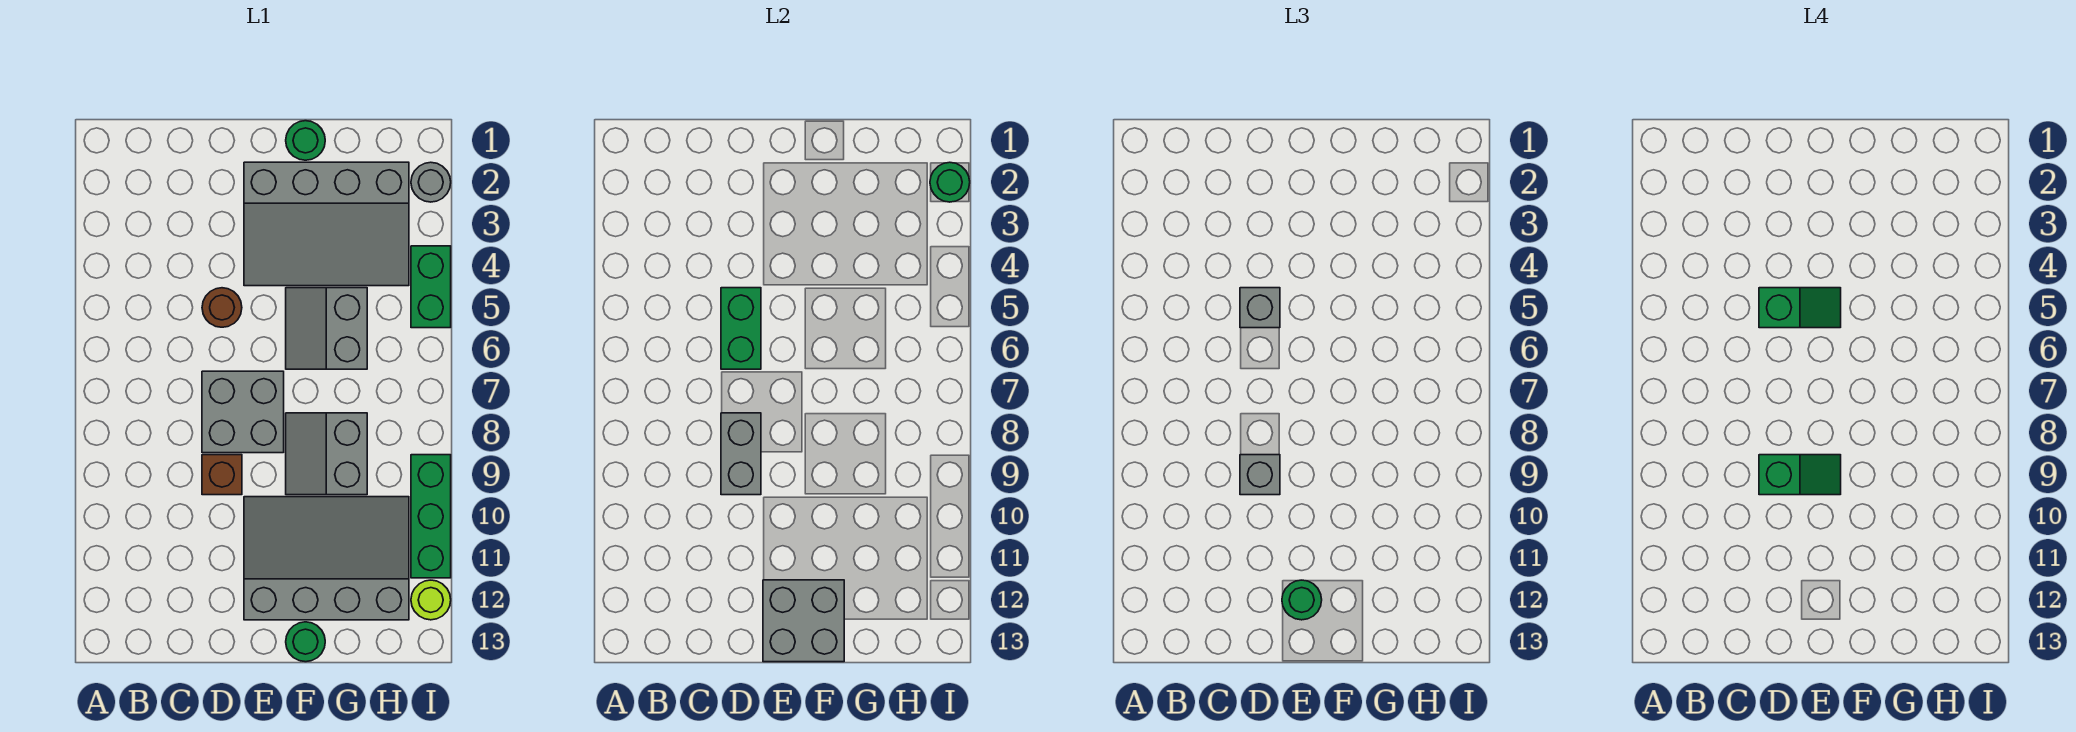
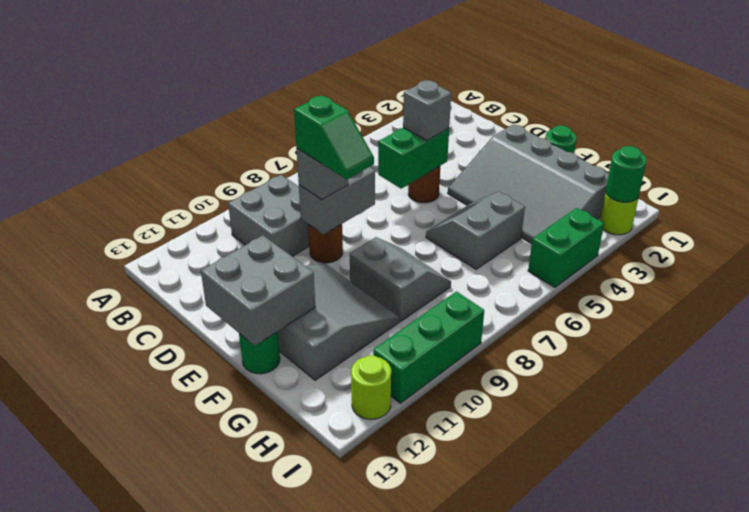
green slope D5:E5 level 4 top D -> none
grey brick D7:E8 level 1 -> grey brick B9:C10 level 1
brown brick D9 level 1 -> brown round brick D9 level 1
grey slope E10:H12 level 1 top 12 -> grey slope E10:G12 level 1 top 12
green round brick E12 level 3 -> none
grey slope F8:G9 level 1 top G -> grey slope F8:G9 level 1 top 9
grey round brick I2 level 1 -> lime round brick I2 level 1

